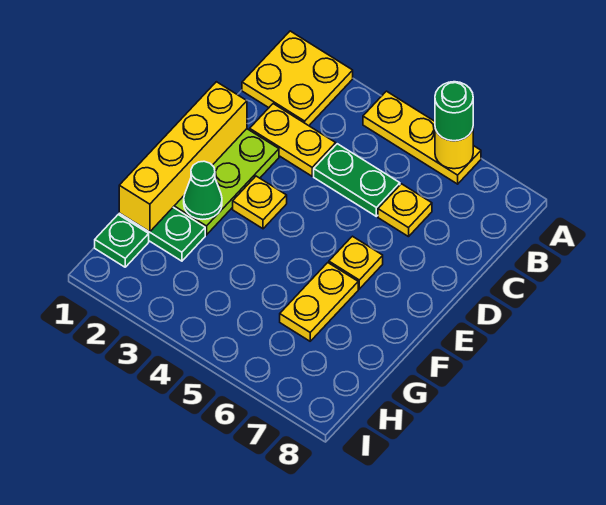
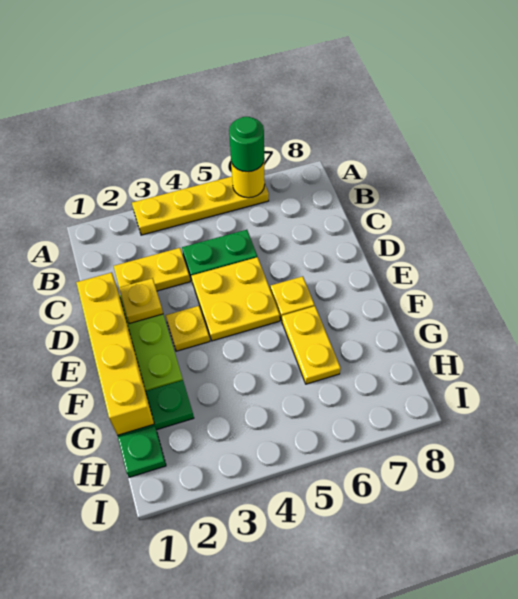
yellow plate A1:B2 level 1 -> yellow plate D4:E5 level 1
yellow plate A4:A6 level 1 -> yellow plate A3:A6 level 1
yellow plate C6 level 1 -> yellow plate D2 level 2
green cone F2 level 2 -> none

